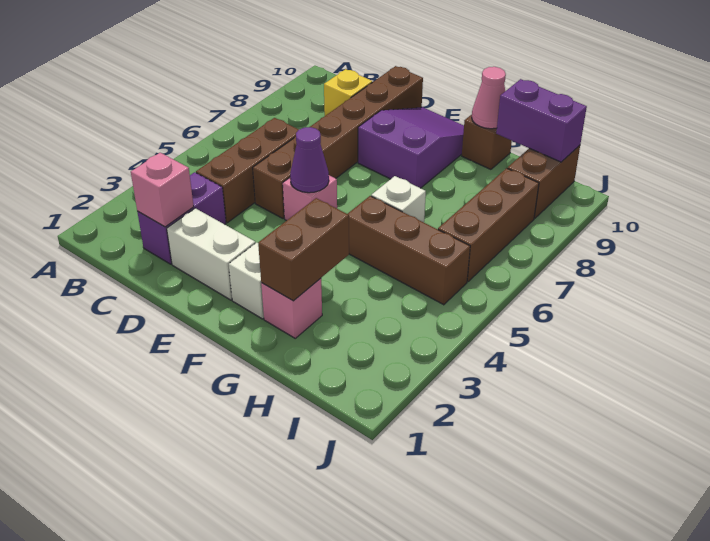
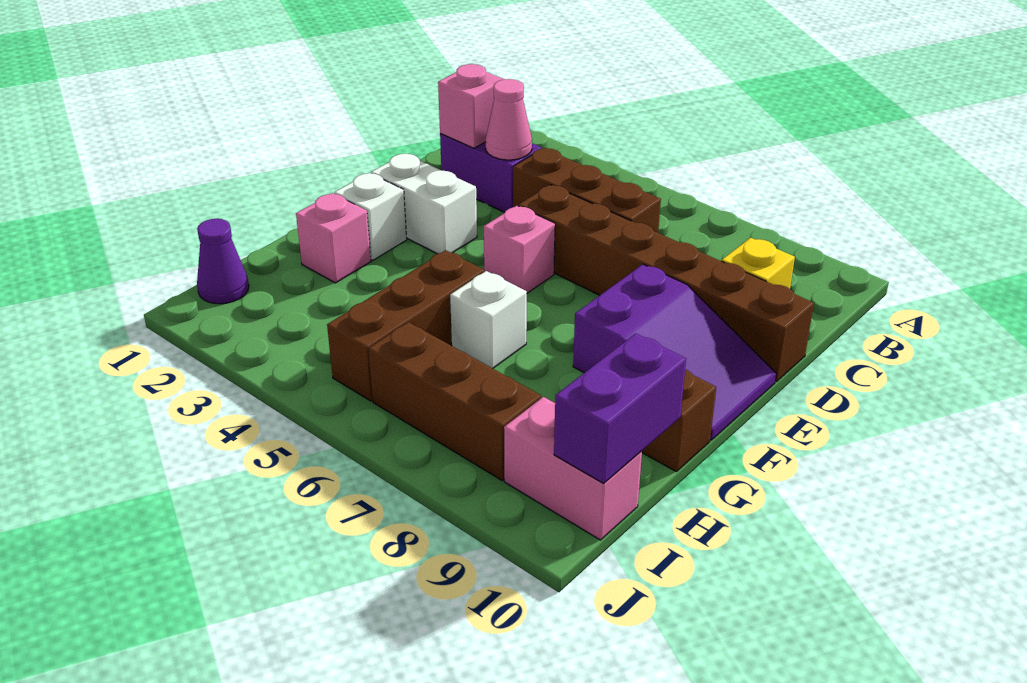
white brick D2:E2 level 1 -> white brick E2:E3 level 1
purple cone E5 level 2 -> purple cone I1 level 1
brown brick G2:G3 level 2 -> none
pink cone G10 level 2 -> pink cone C3 level 2
brown brick I9:I10 level 1 -> pink brick I9:I10 level 1

